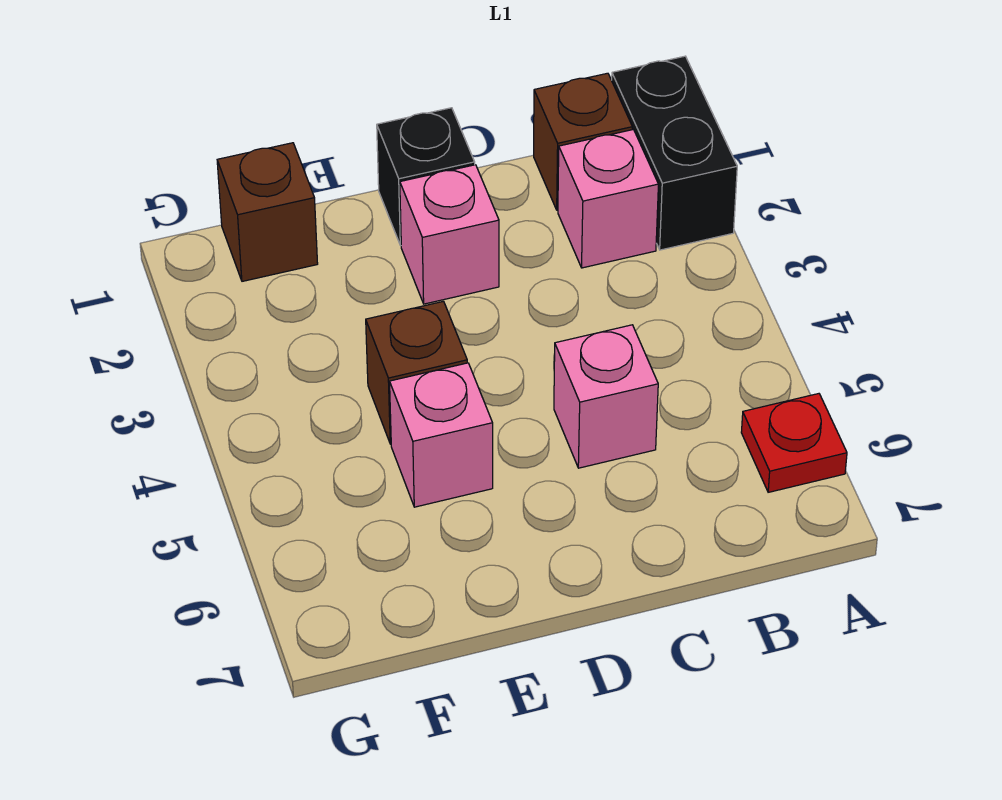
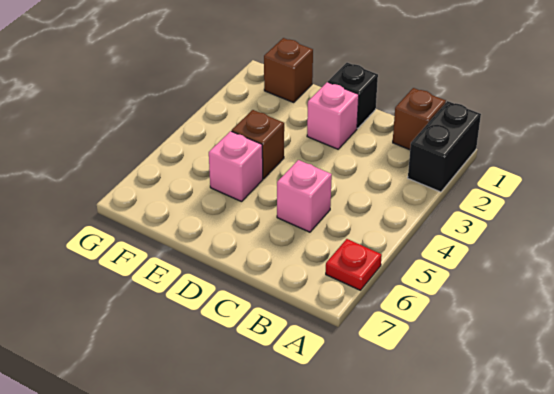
pink brick B2 level 1 -> none

